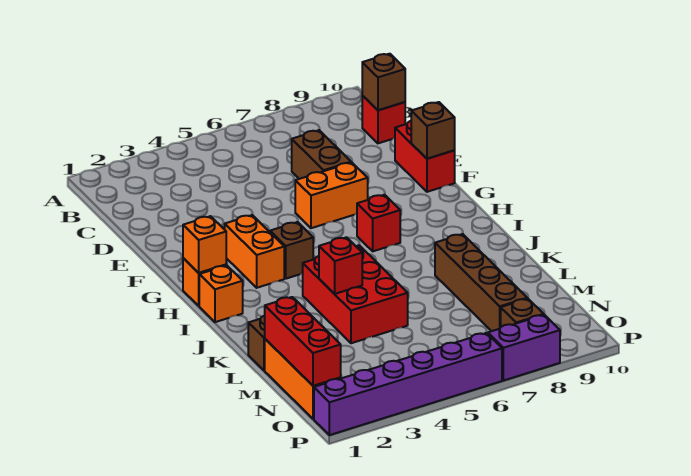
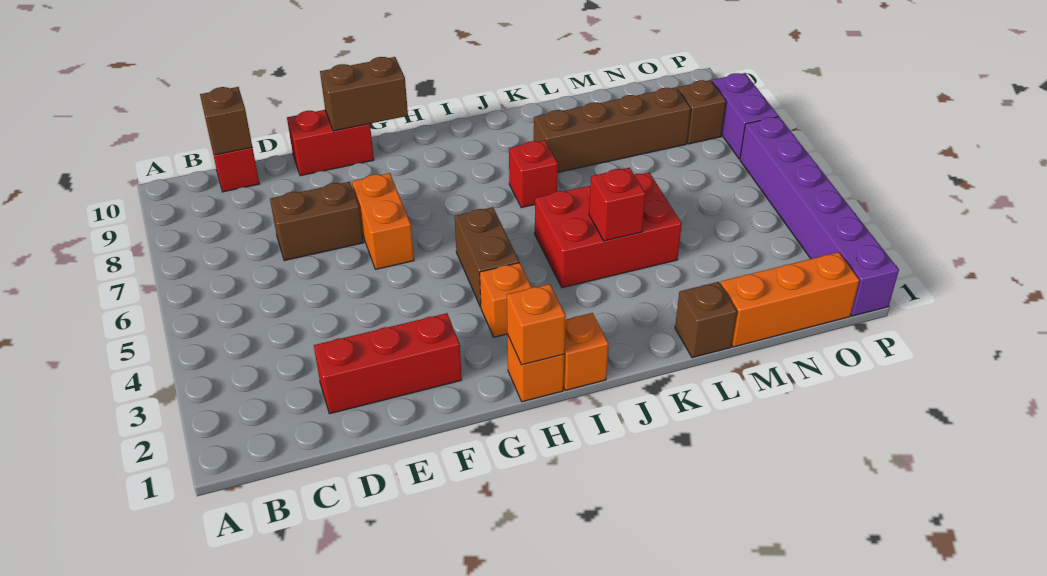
brown brick F10 level 2 -> brown brick F10:G10 level 2
orange brick G3:H3 level 1 -> orange brick H3 level 1
brown brick H4 level 1 -> brown brick H4:H5 level 1
red brick H7 level 1 -> red brick J7 level 1
red brick M1:O1 level 2 -> red brick D2:F2 level 1

